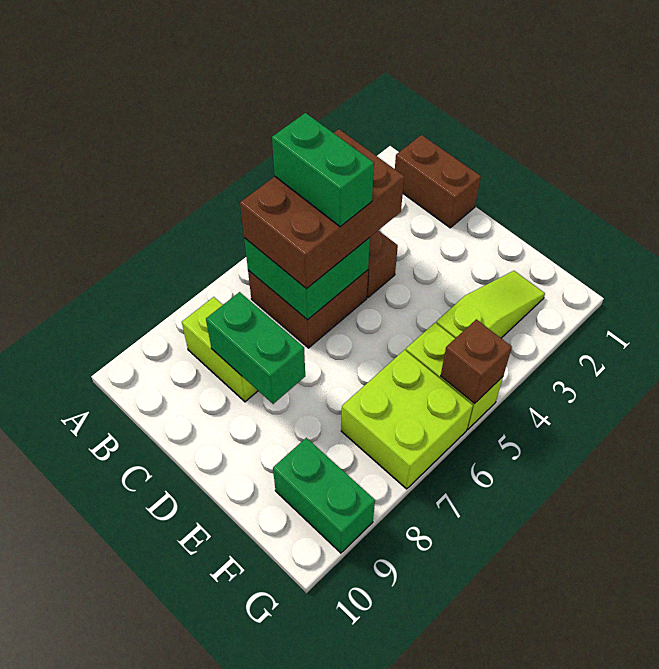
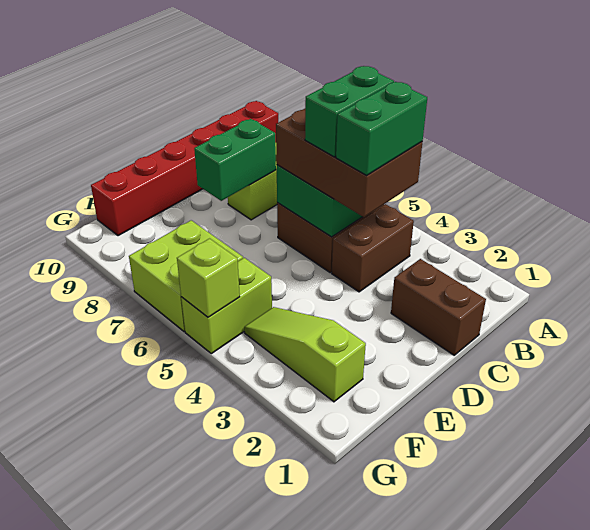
none -> red brick A10:F10 level 1
brown brick B1:C1 level 1 -> brown brick C1:C2 level 1
lime slope F2:F4 level 1 top 4 -> lime slope F2:F4 level 1 top 2
green brick F9:G9 level 1 -> green brick B4:C4 level 4
brown brick G5 level 2 -> lime brick G5 level 2

